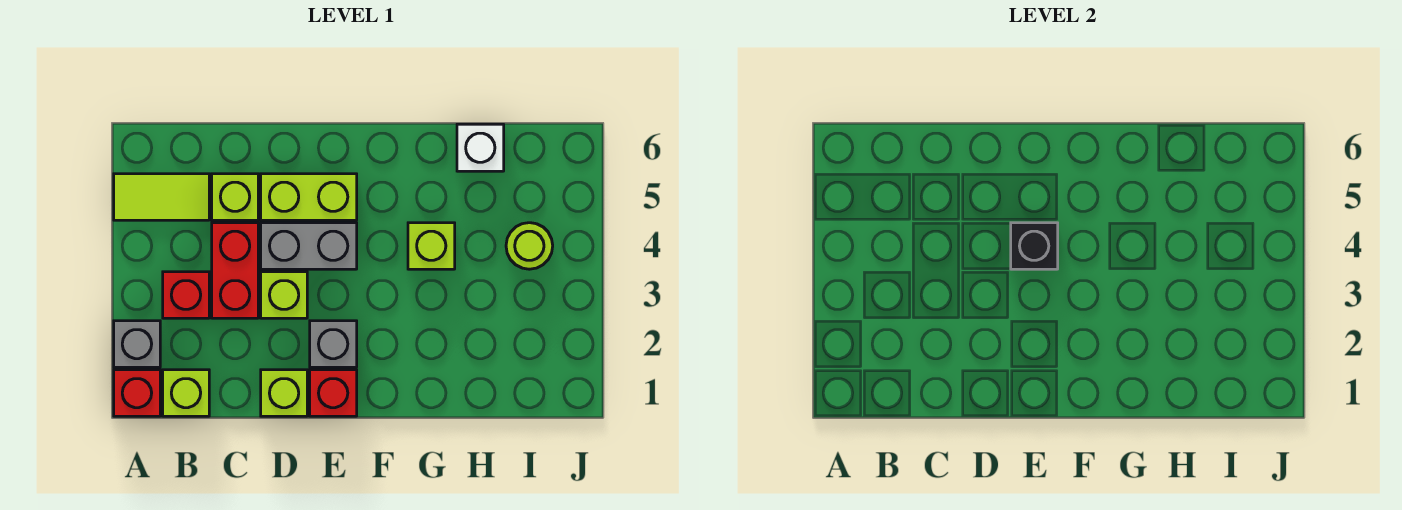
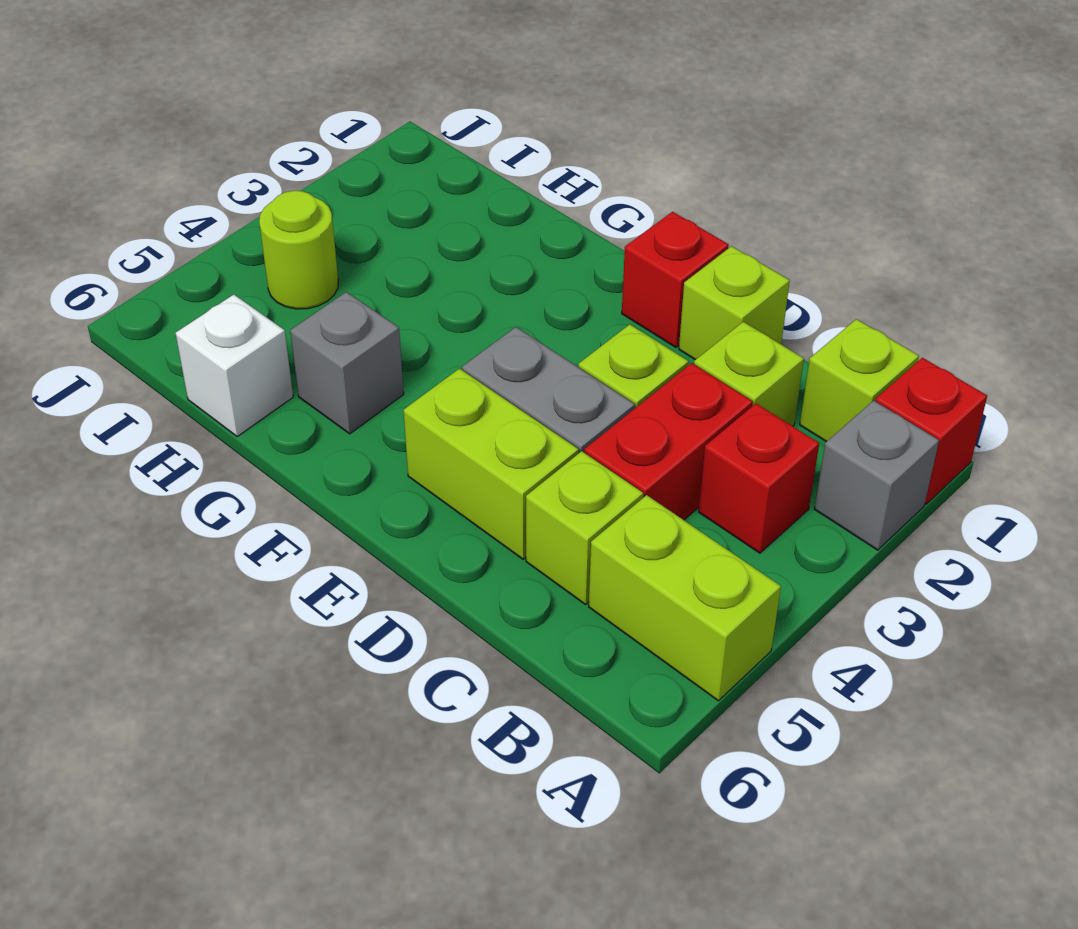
lime tile A5:B5 level 1 -> lime brick A5:B5 level 1
grey brick E2 level 1 -> grey brick G5 level 1
black brick E4 level 2 -> none
lime brick G4 level 1 -> lime brick C2 level 1

